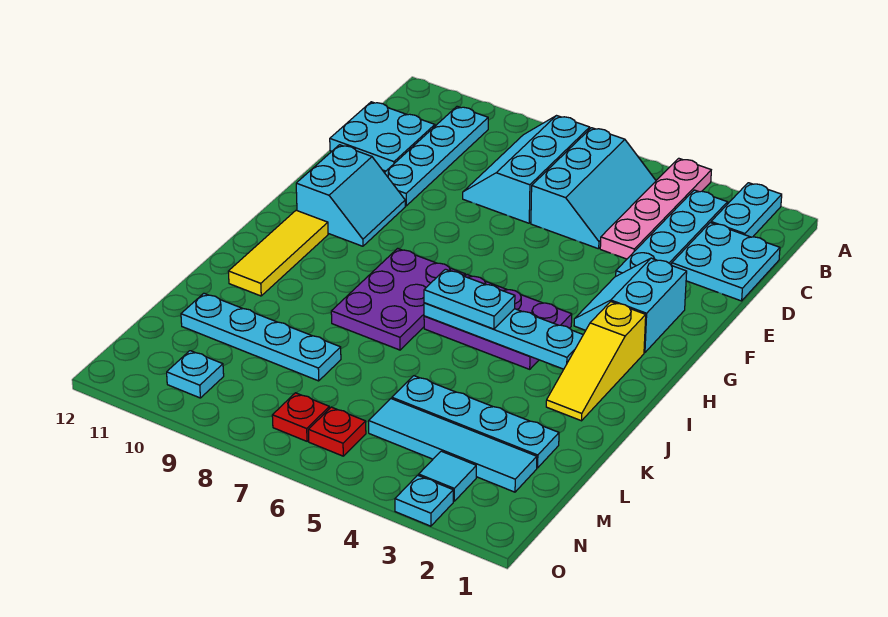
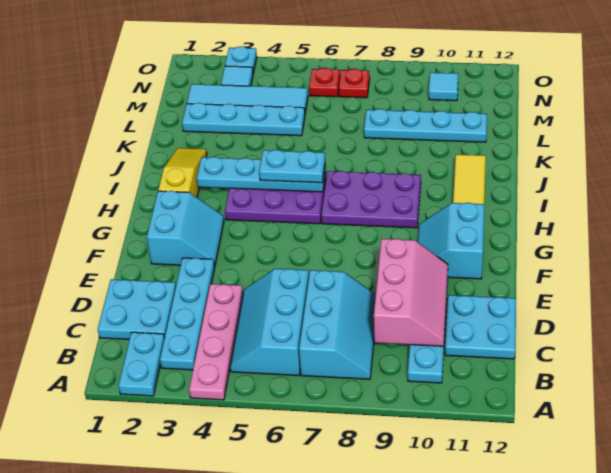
none -> pink slope C9:E10 level 2 top 9
purple plate H7:J8 level 1 -> purple plate H7:I9 level 1
cyan plate N10 level 1 -> cyan tile N10 level 1

